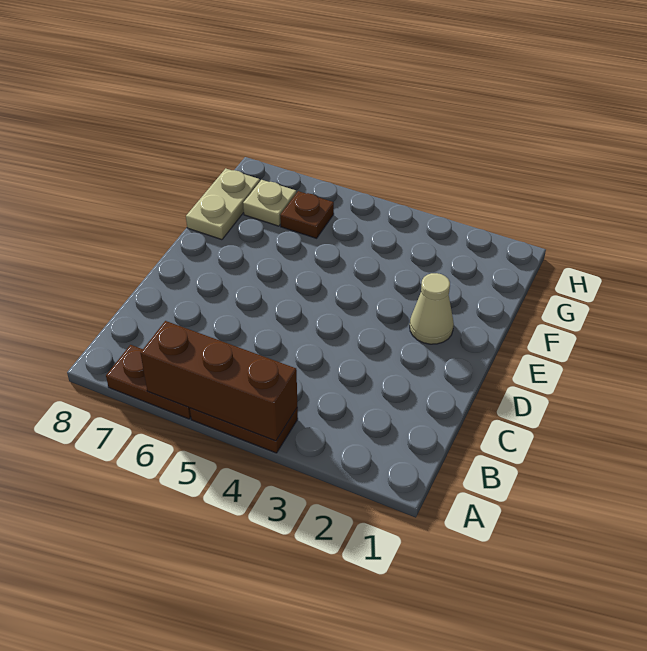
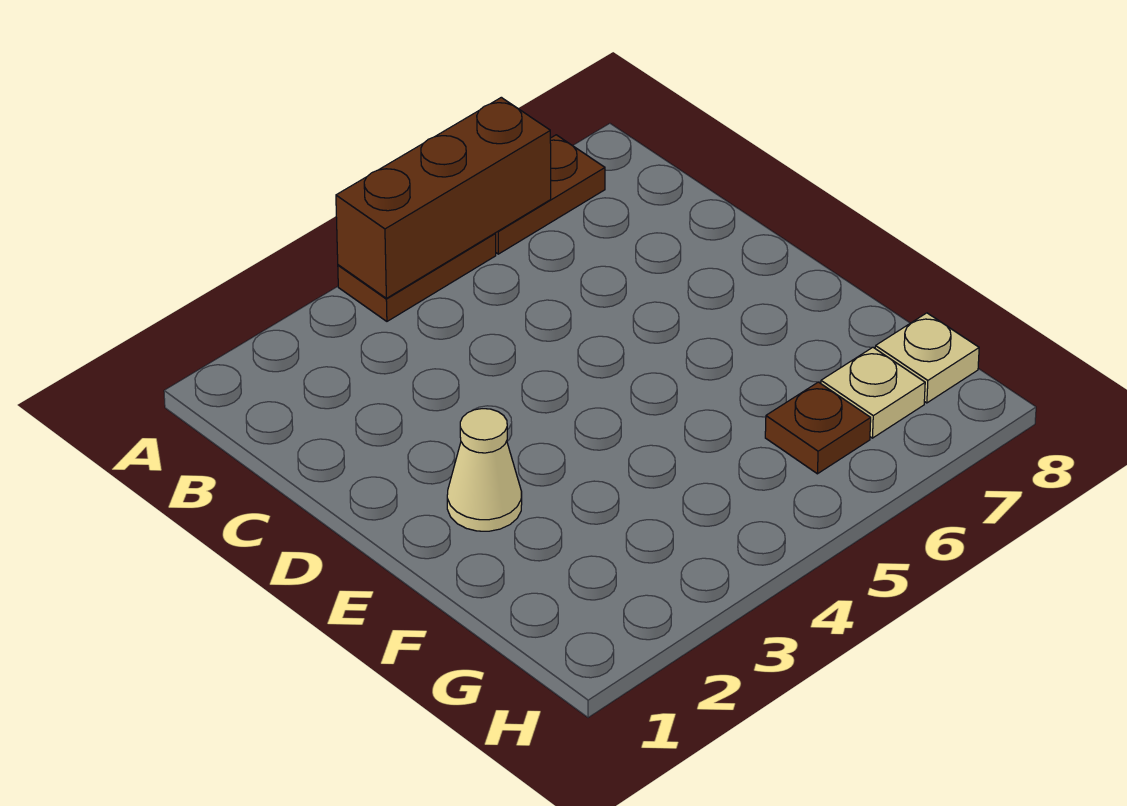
tan plate F8:G8 level 1 -> tan plate G8 level 1

